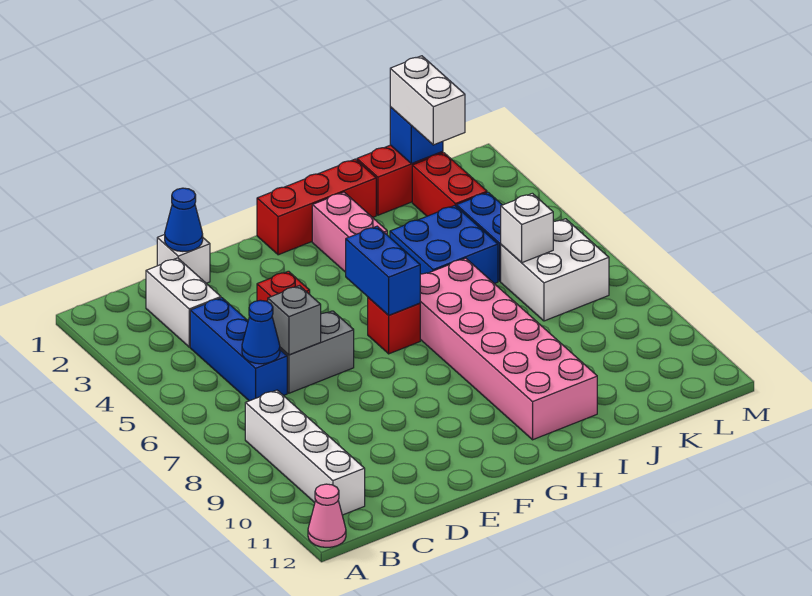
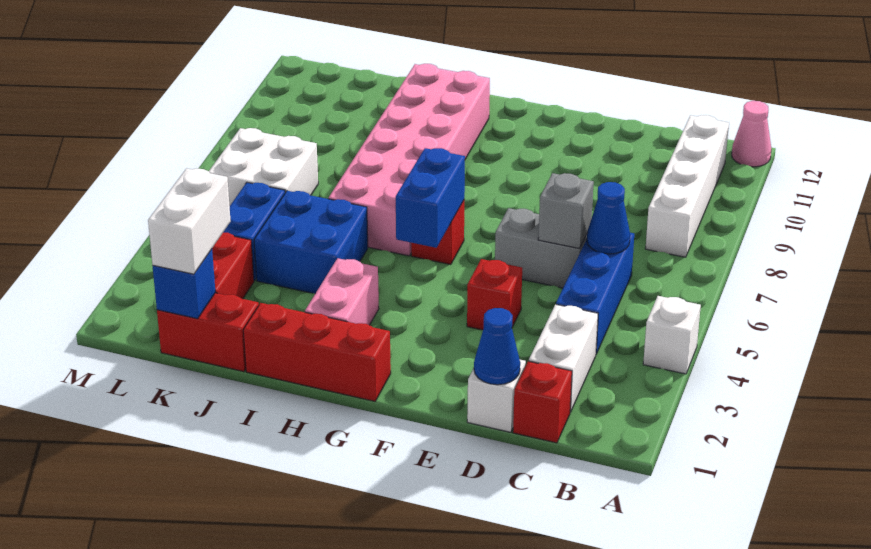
none -> red brick C1 level 1
white brick K6 level 2 -> white brick A4 level 1

